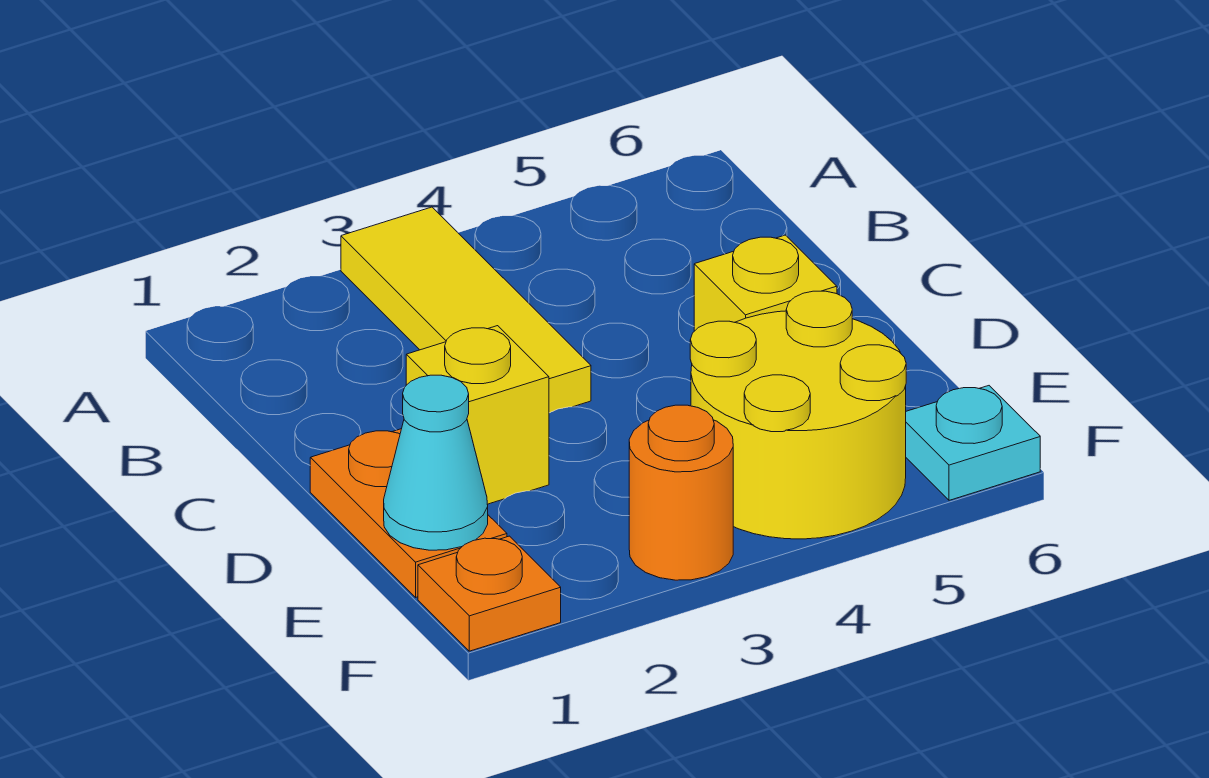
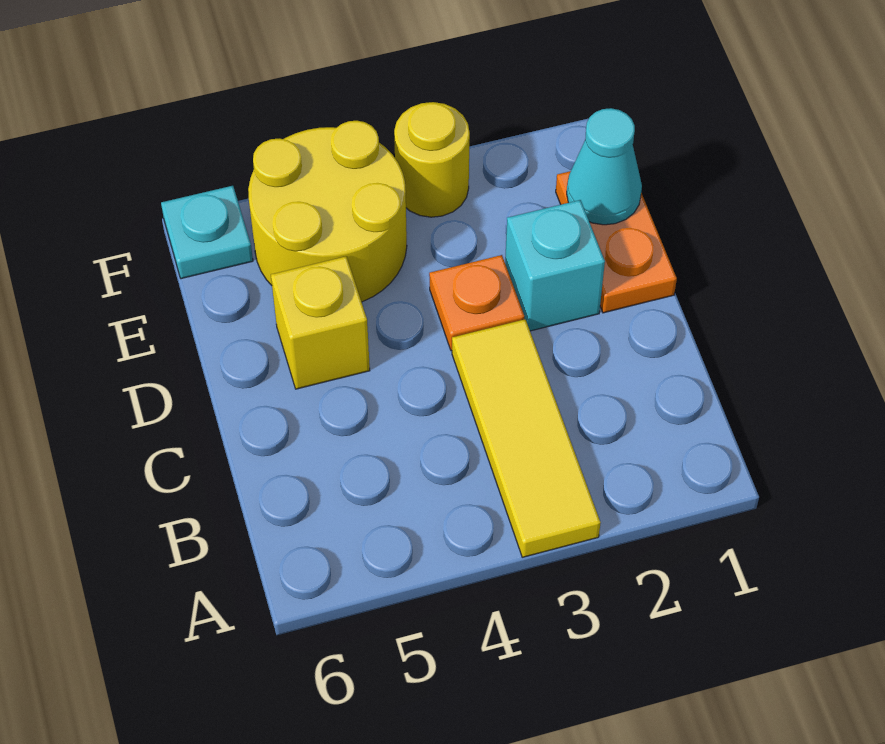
yellow brick D2 level 1 -> cyan brick D2 level 1
orange plate F1 level 1 -> orange plate D3 level 1
orange round brick F3 level 1 -> yellow round brick F3 level 1

